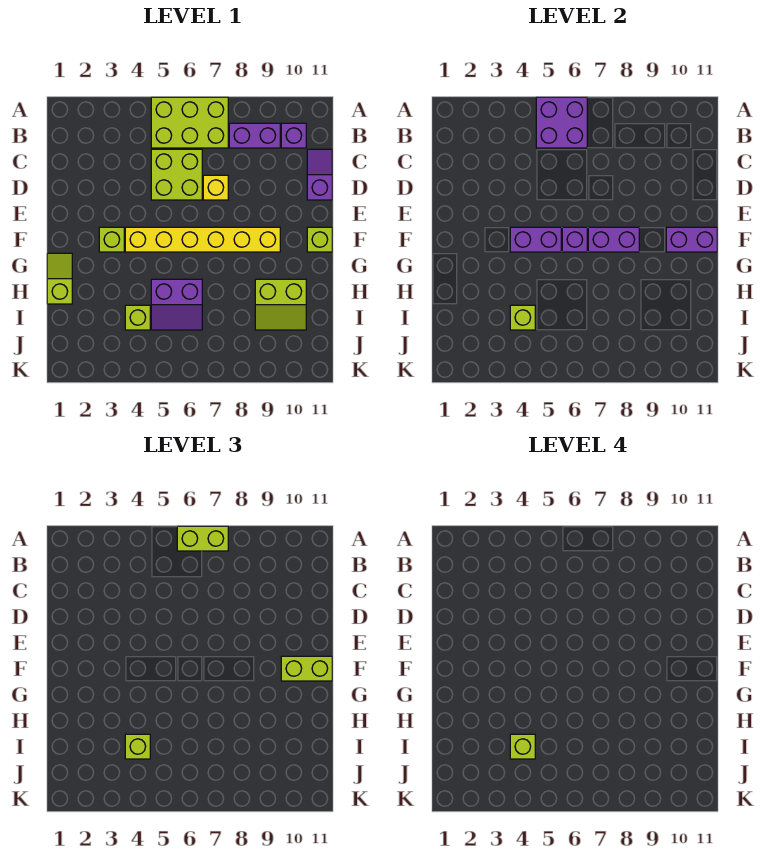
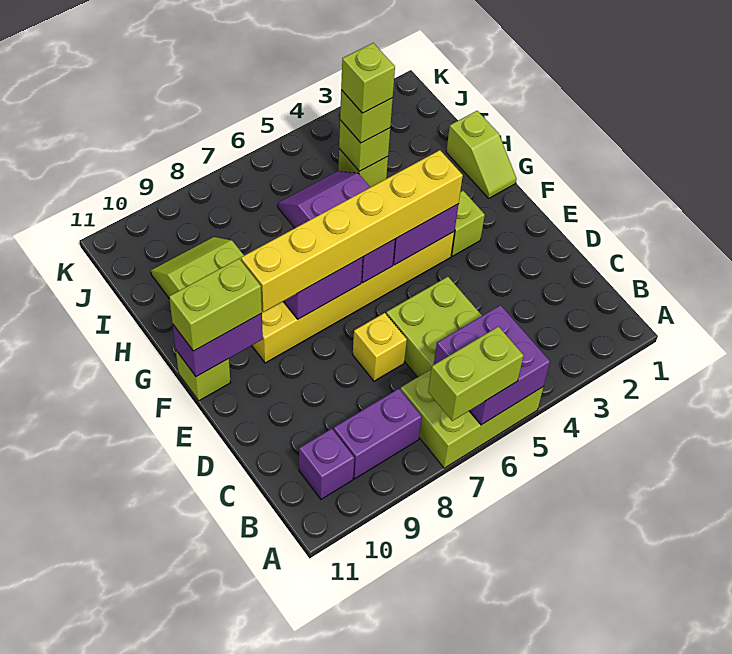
purple slope C11:D11 level 1 top D -> none
none -> yellow brick F4:F9 level 3

